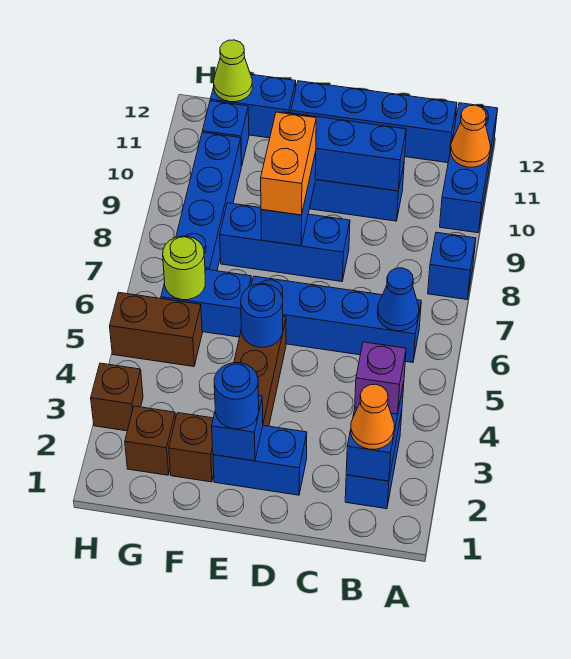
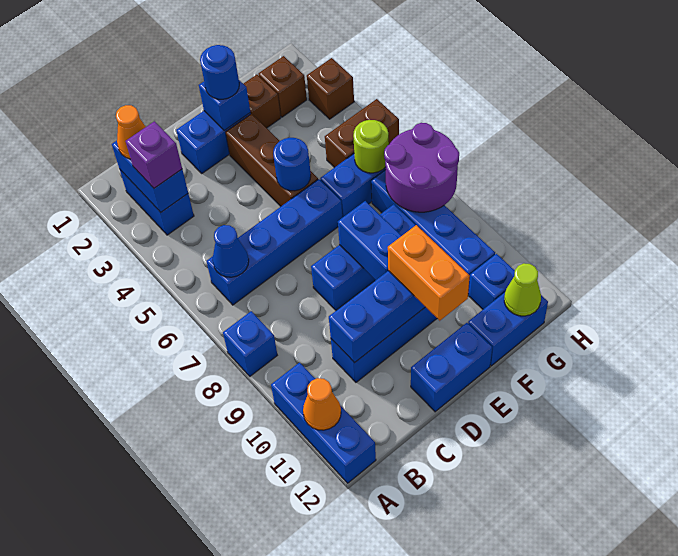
blue brick B12:E12 level 1 -> blue brick D12:E12 level 1
orange brick E8:E9 level 3 -> orange brick E10:E11 level 3
none -> purple round brick G7:H8 level 2

